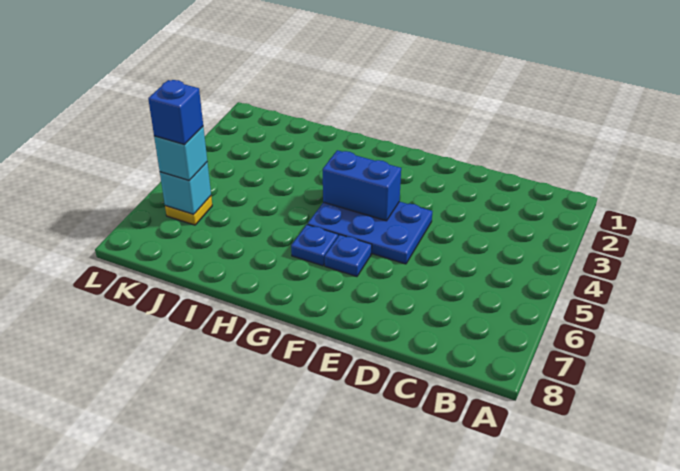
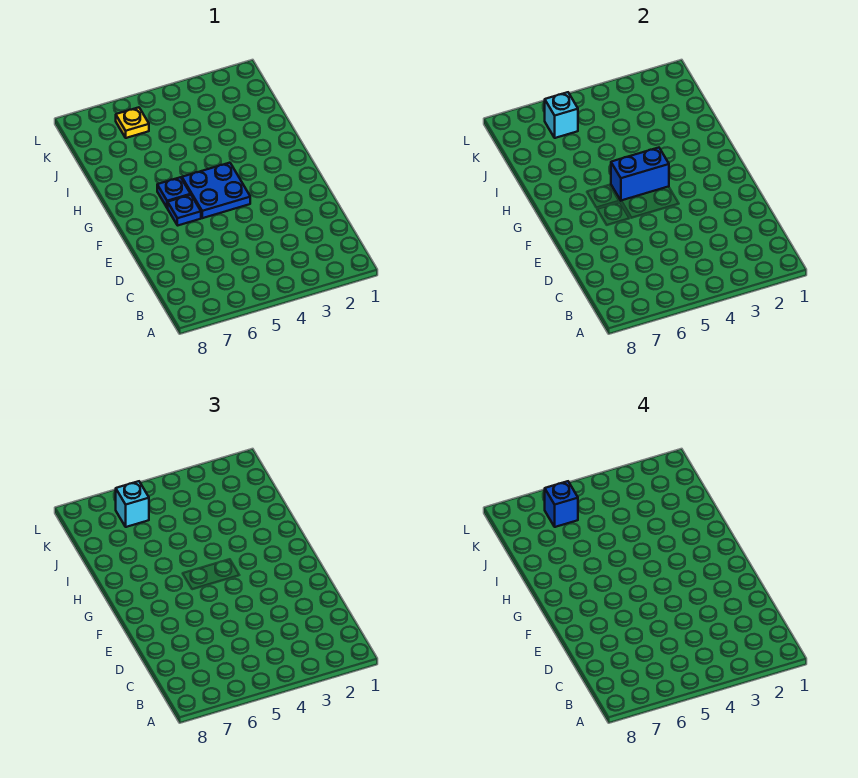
blue plate E4:G5 level 1 -> blue plate F4:G5 level 1
blue brick F4:G4 level 2 -> blue brick G4:G5 level 2

